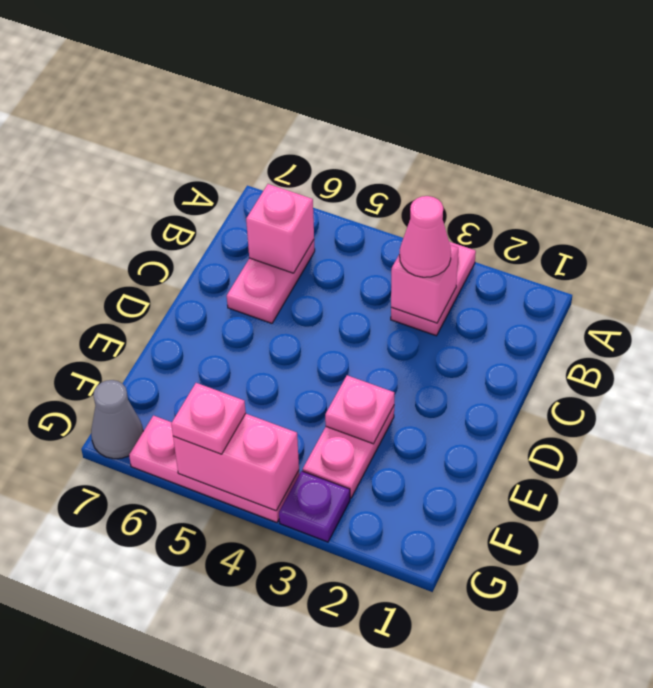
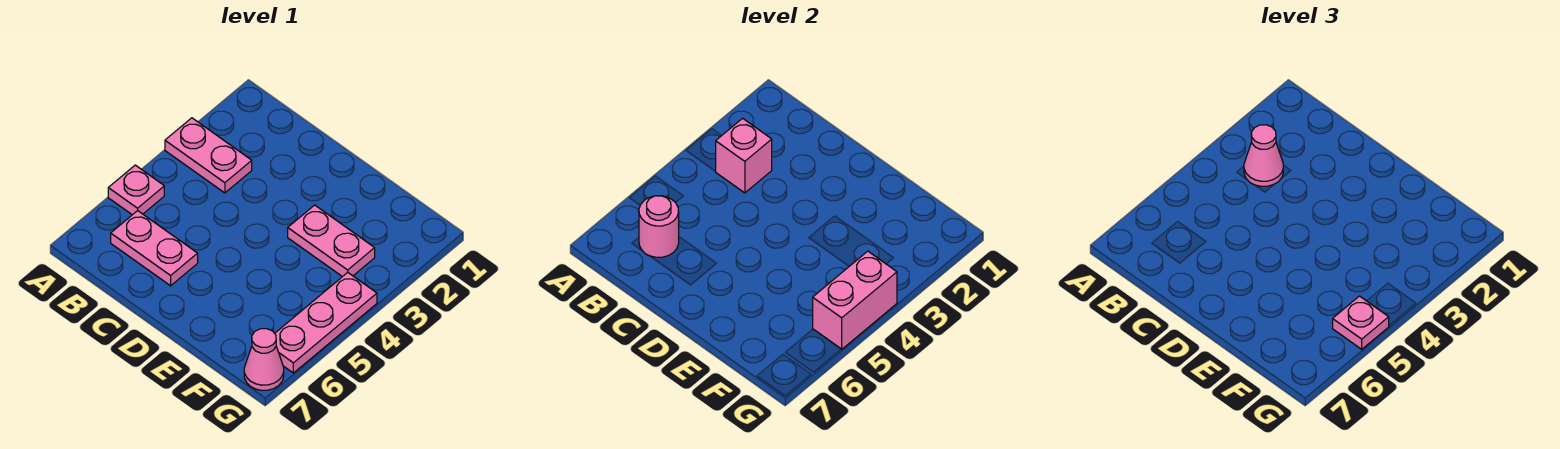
pink brick B6 level 2 -> pink round brick B6 level 2
pink plate E3 level 2 -> pink plate A5 level 1
purple plate G3 level 1 -> none
grey cone G7 level 1 -> pink cone G7 level 1

